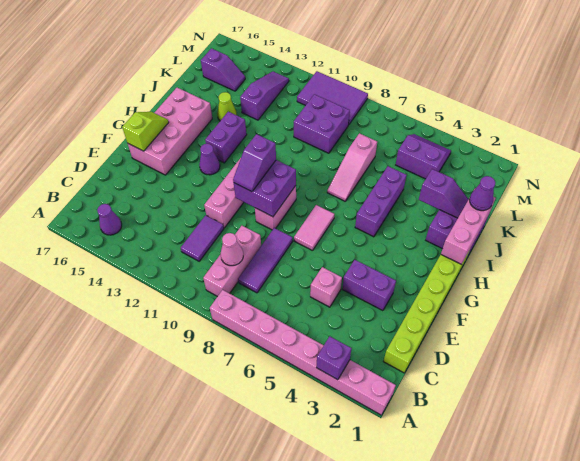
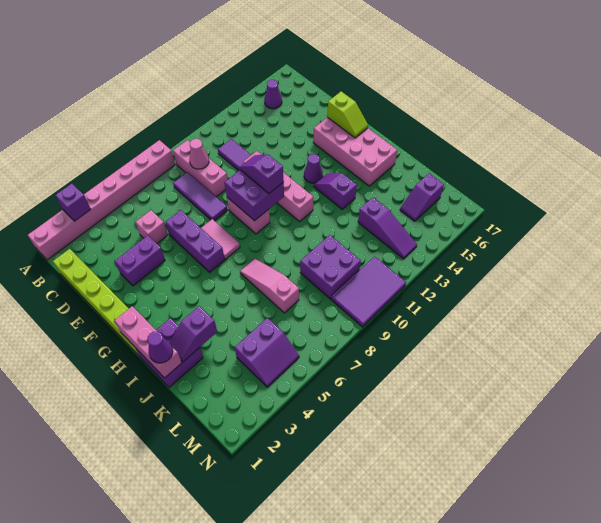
purple brick H5:J5 level 1 -> purple brick E6:G6 level 1
purple brick H13:I13 level 1 -> purple slope H13:I13 level 1 top I
lime cone J14 level 1 -> none

